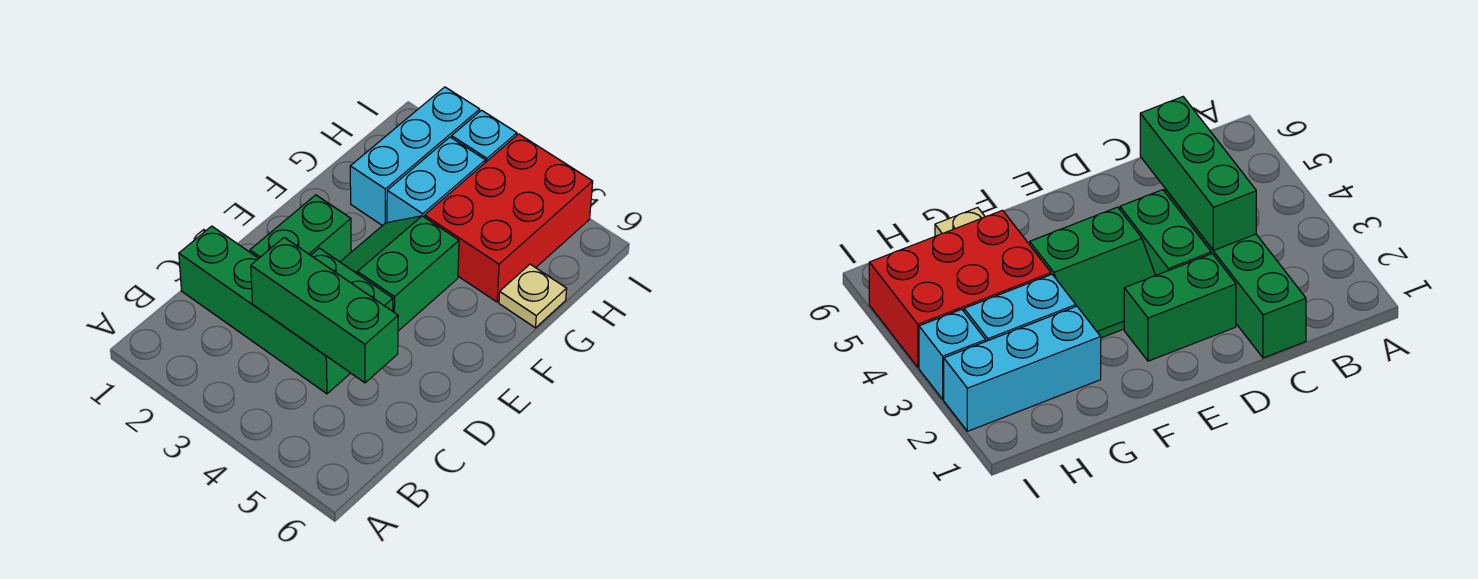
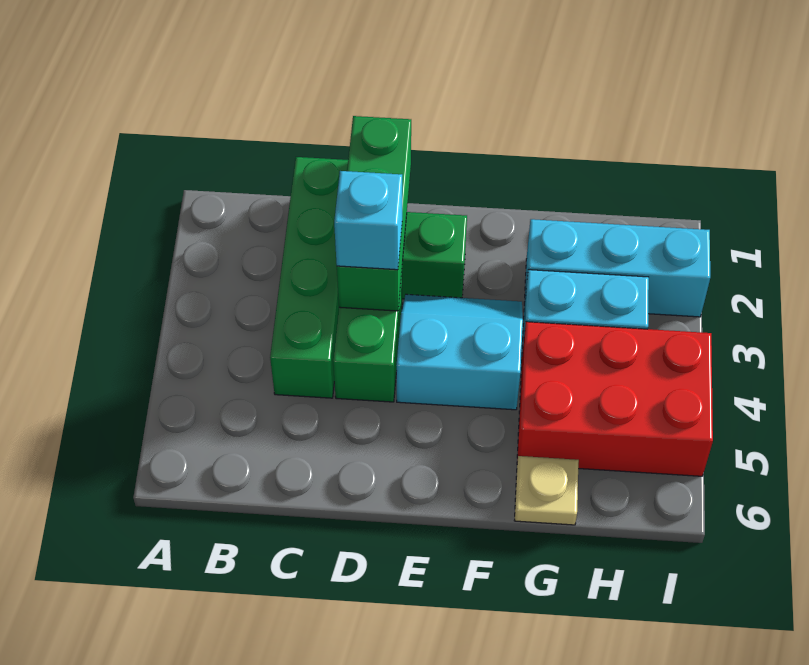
green brick C3:C5 level 2 -> green brick D1:D3 level 2
green slope E3:F4 level 1 top 4 -> cyan slope E3:F4 level 1 top 4
cyan brick I3 level 1 -> cyan brick D3 level 3

